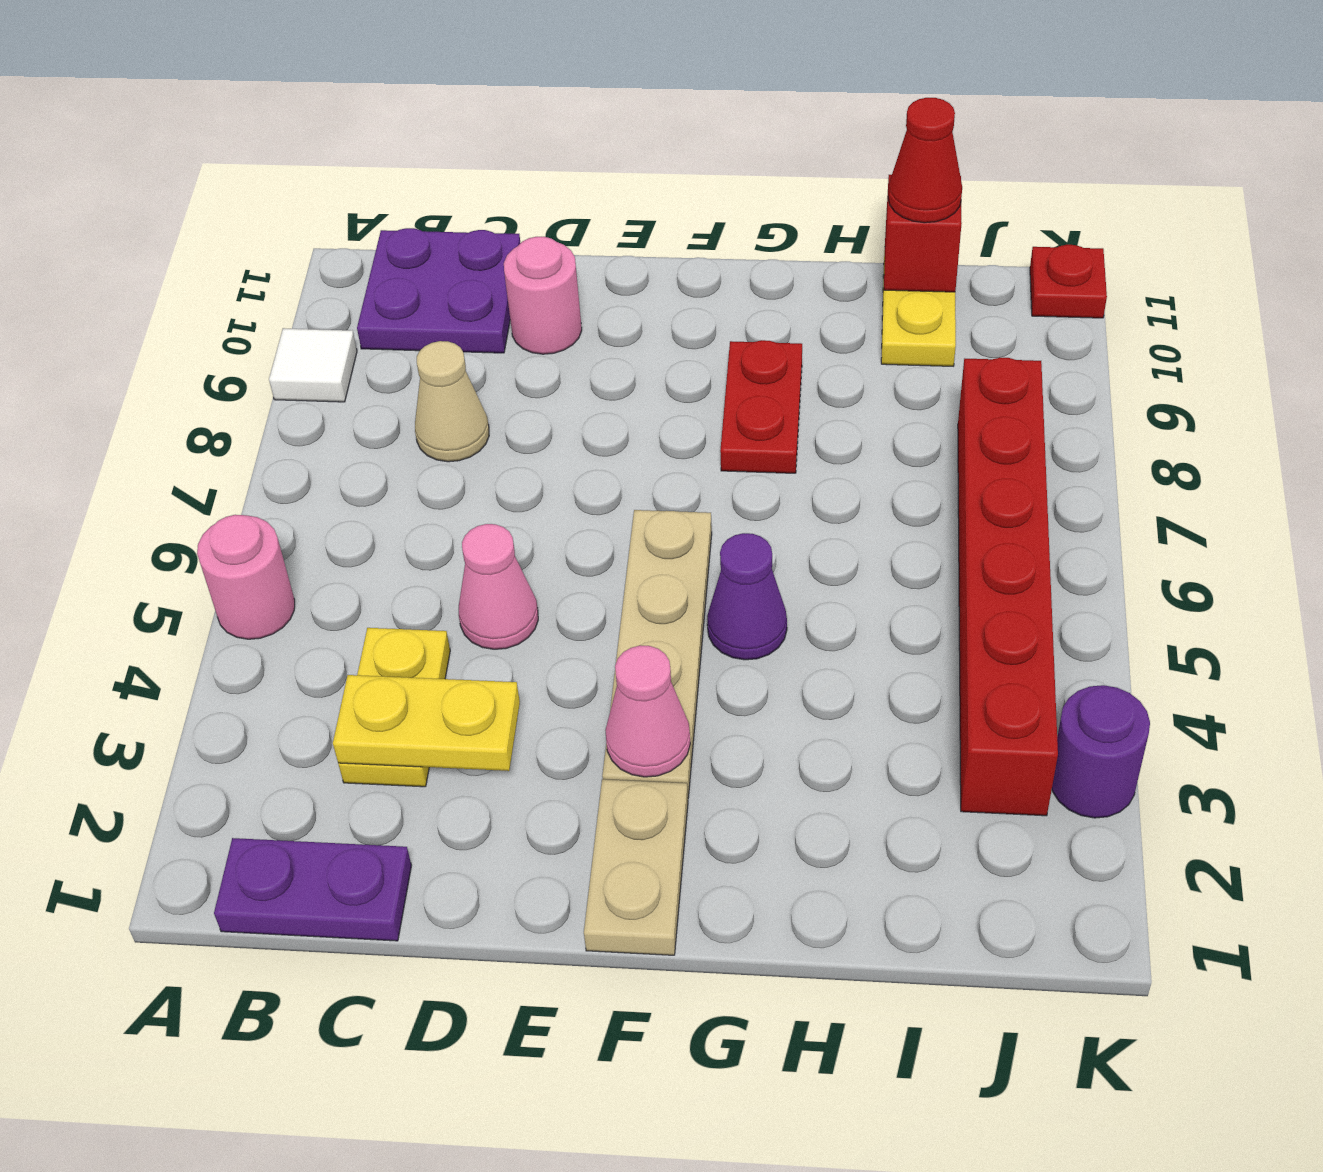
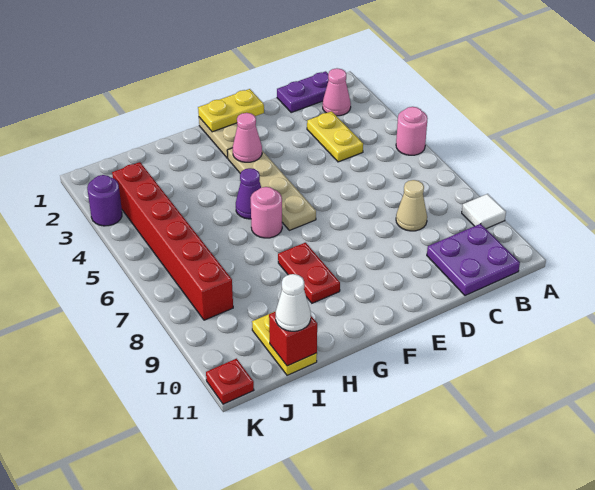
yellow plate C3:D3 level 2 -> yellow plate E1:F1 level 2
pink cone D5 level 1 -> pink cone B2 level 1
pink round brick D10 level 1 -> pink round brick G6 level 1
red cone I11 level 3 -> white cone I11 level 3

